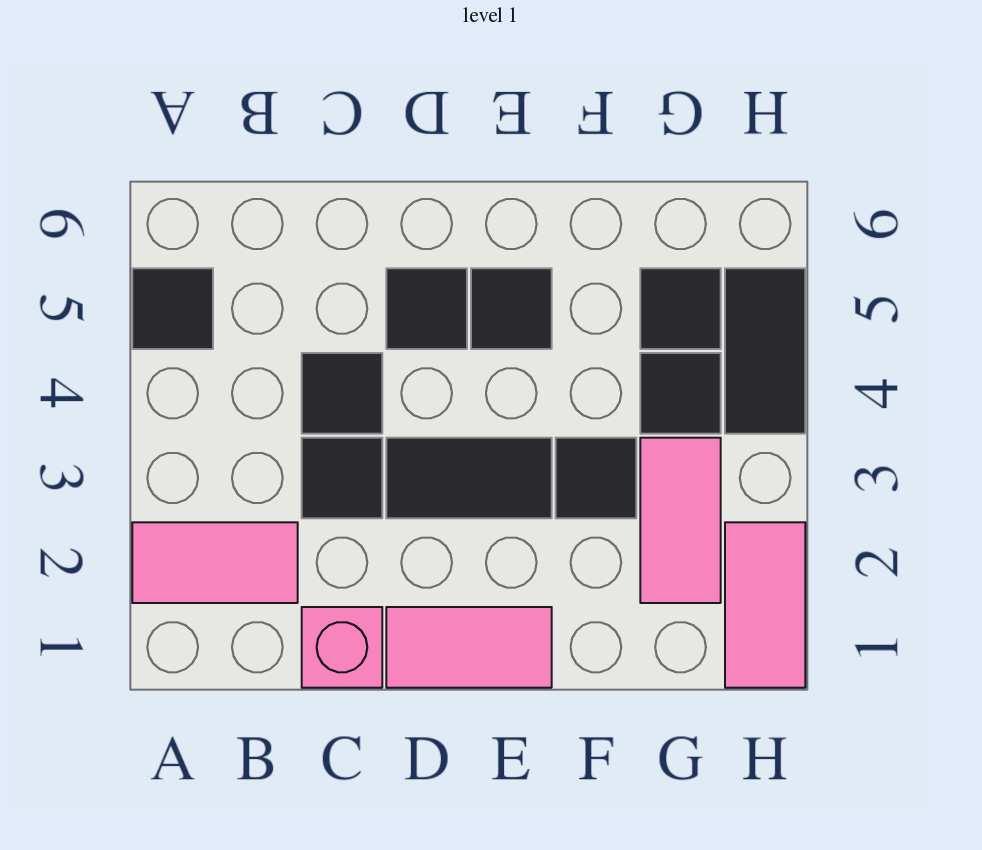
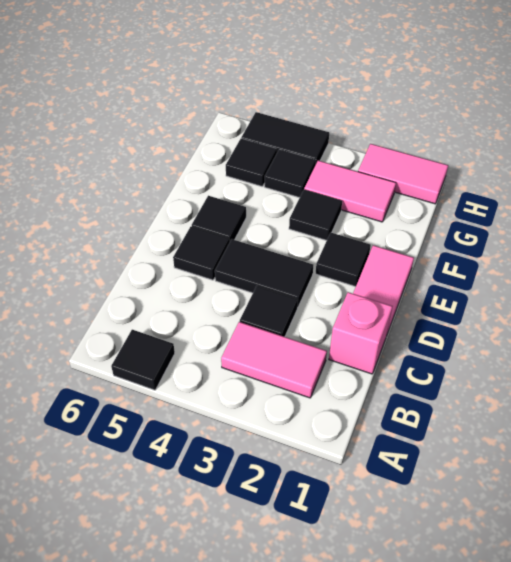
pink tile A2:B2 level 1 -> pink tile B2:B3 level 1
black tile C4 level 1 -> black tile E2 level 1
black tile D3:E3 level 1 -> black tile D3:D4 level 1

